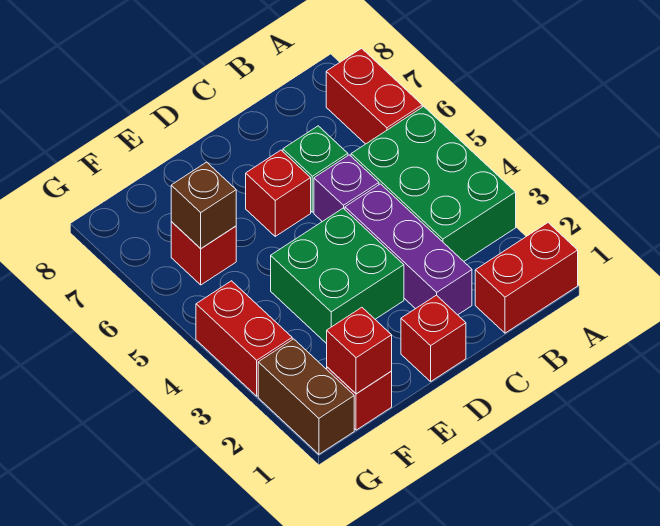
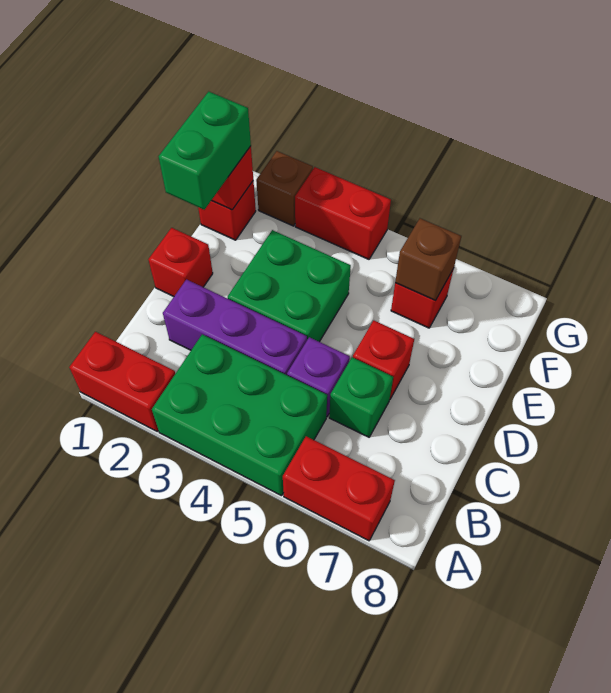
red brick A1:B1 level 1 -> red brick A1:A2 level 1
none -> green brick E1:F1 level 3
brown brick G1:G2 level 1 -> brown brick G2 level 1

